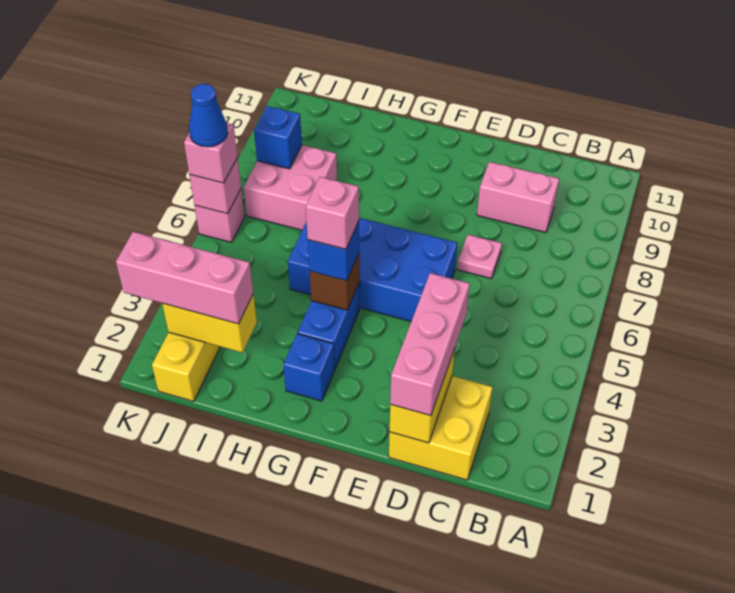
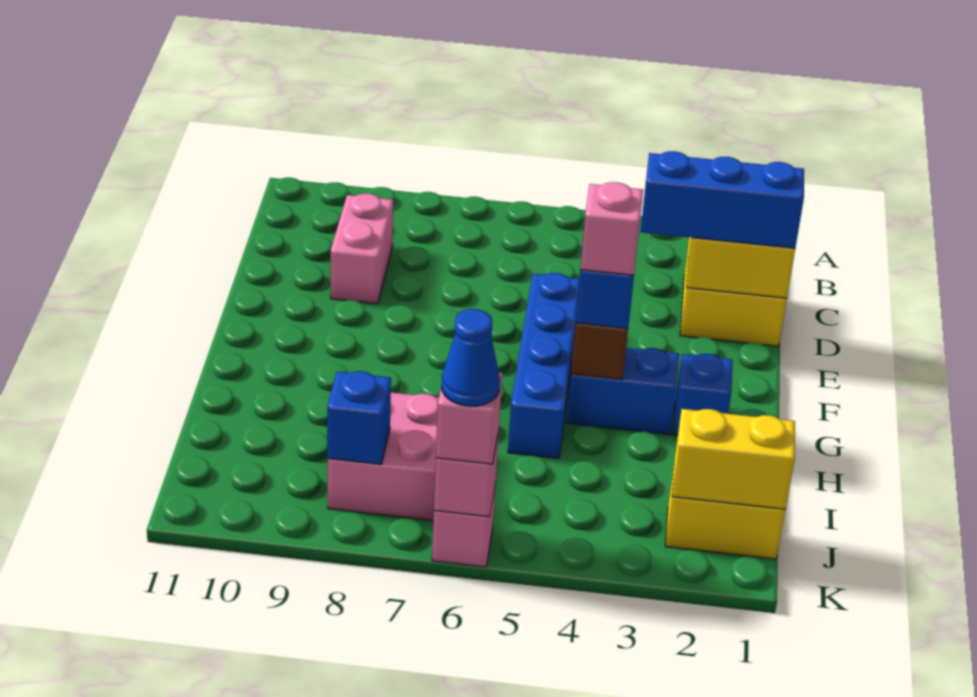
pink brick D1:D3 level 3 -> blue brick D1:D3 level 3
pink plate D7 level 1 -> none
blue brick E5:H6 level 1 -> blue brick E5:H5 level 1
yellow brick I2:J2 level 2 -> yellow brick J1:J2 level 2
pink brick I2:K2 level 3 -> none

